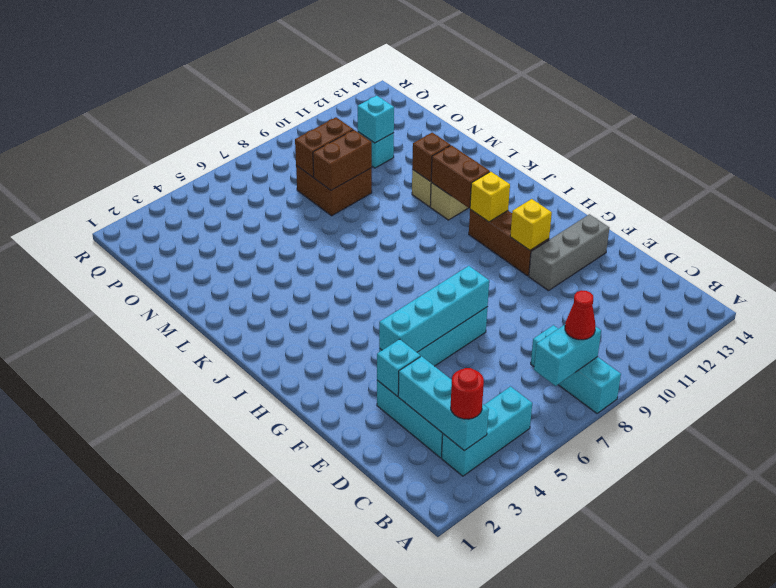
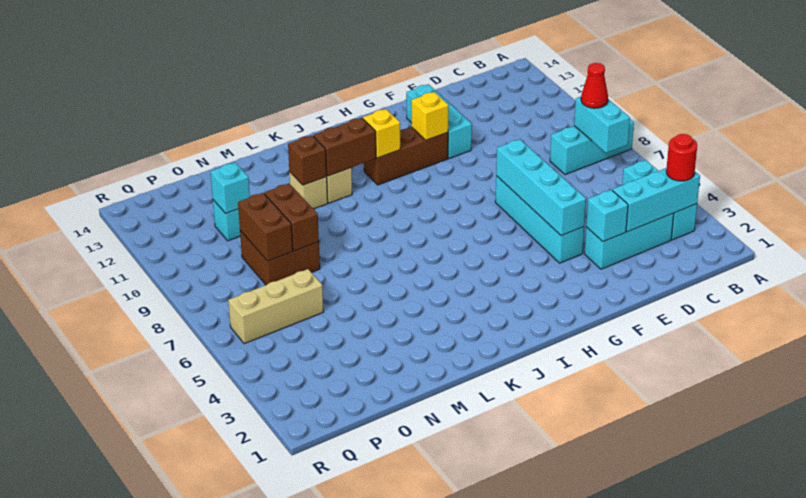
grey brick F11:F13 level 1 -> cyan brick F11:F13 level 1
none -> tan brick O6:Q6 level 1

